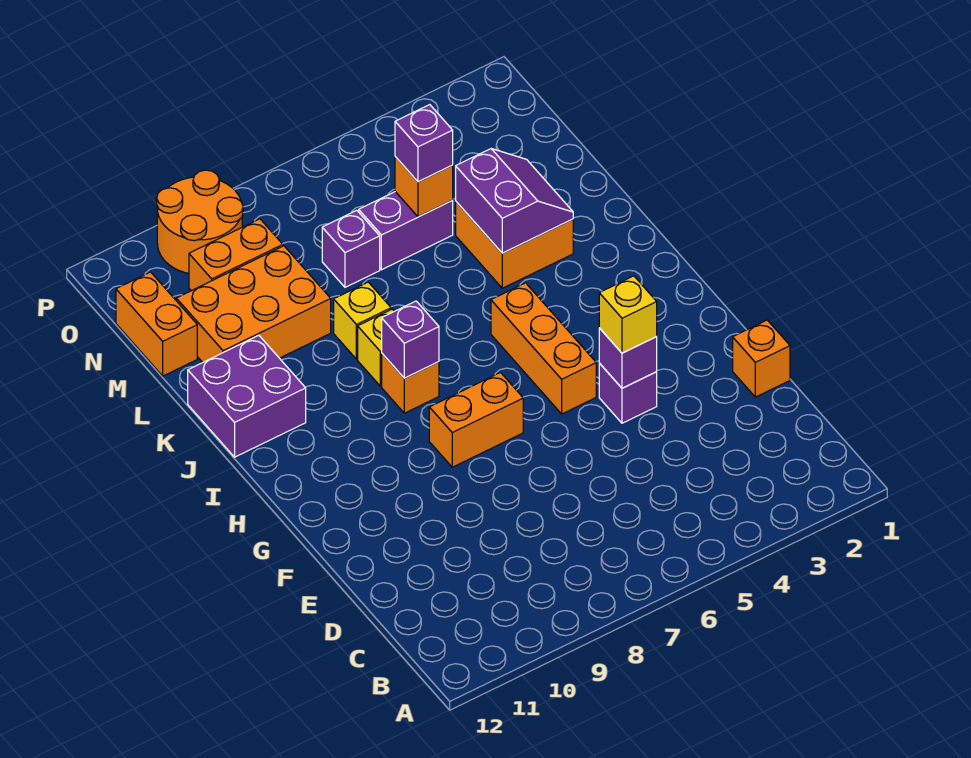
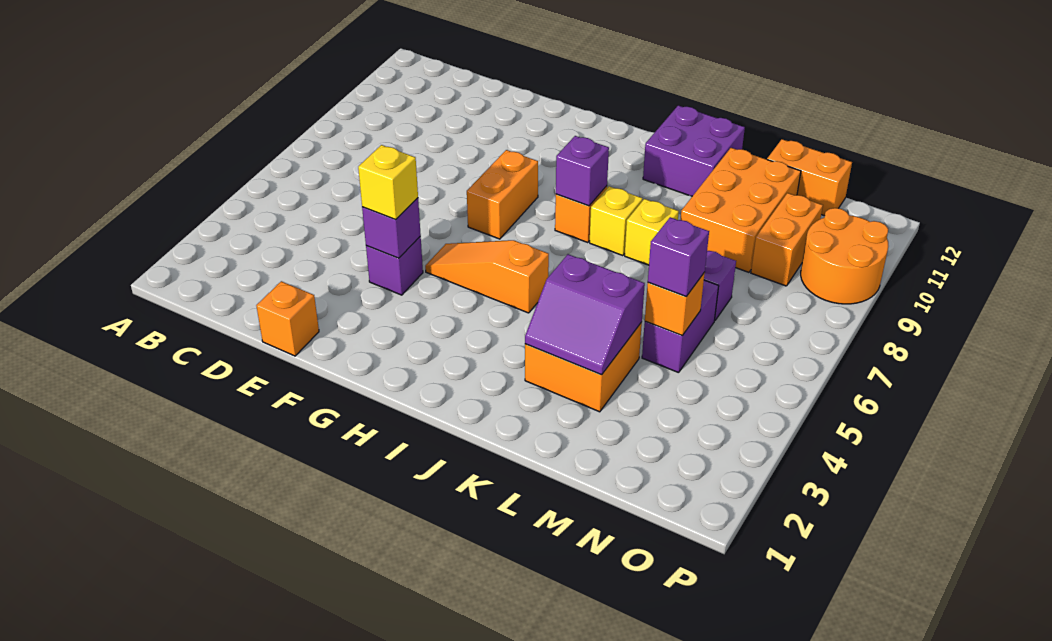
orange brick G5:I5 level 1 -> orange slope G5:I5 level 1 top I

